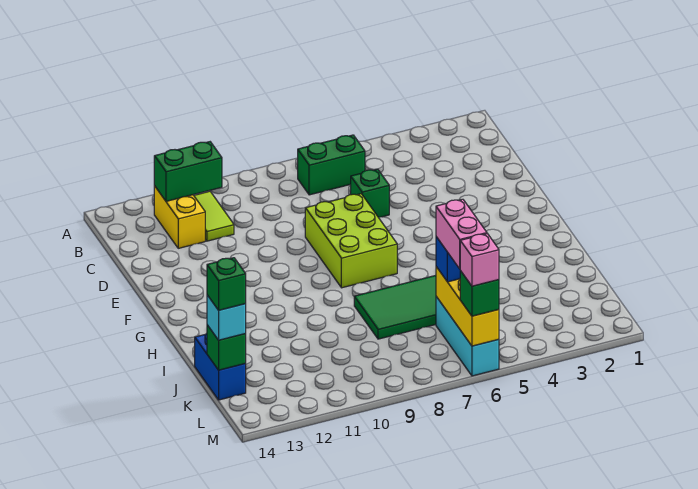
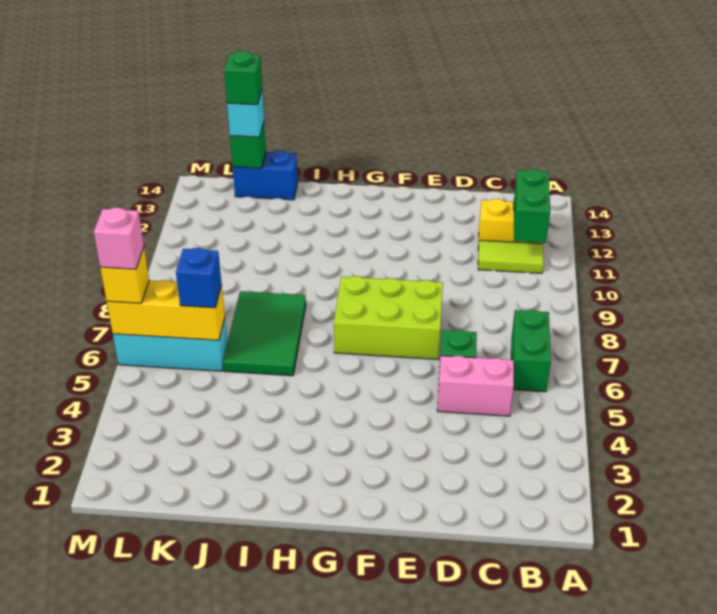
pink brick K6:L6 level 4 -> pink brick C5:D5 level 1
green brick M6 level 3 -> yellow brick M6 level 3

